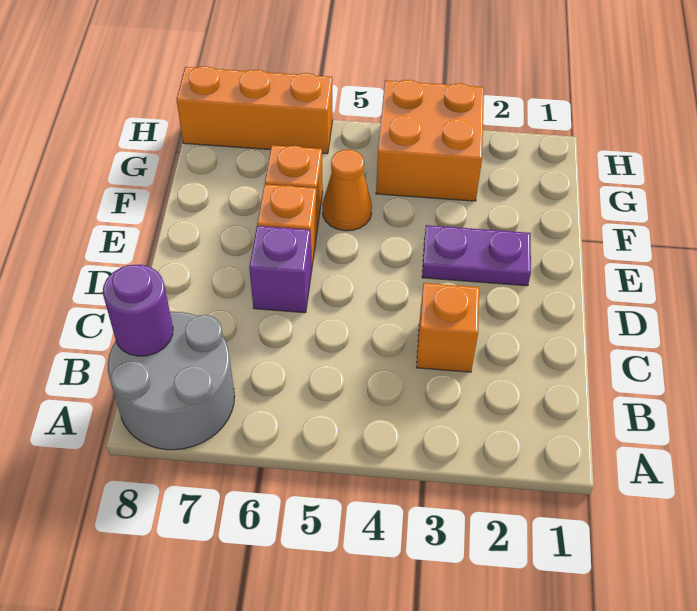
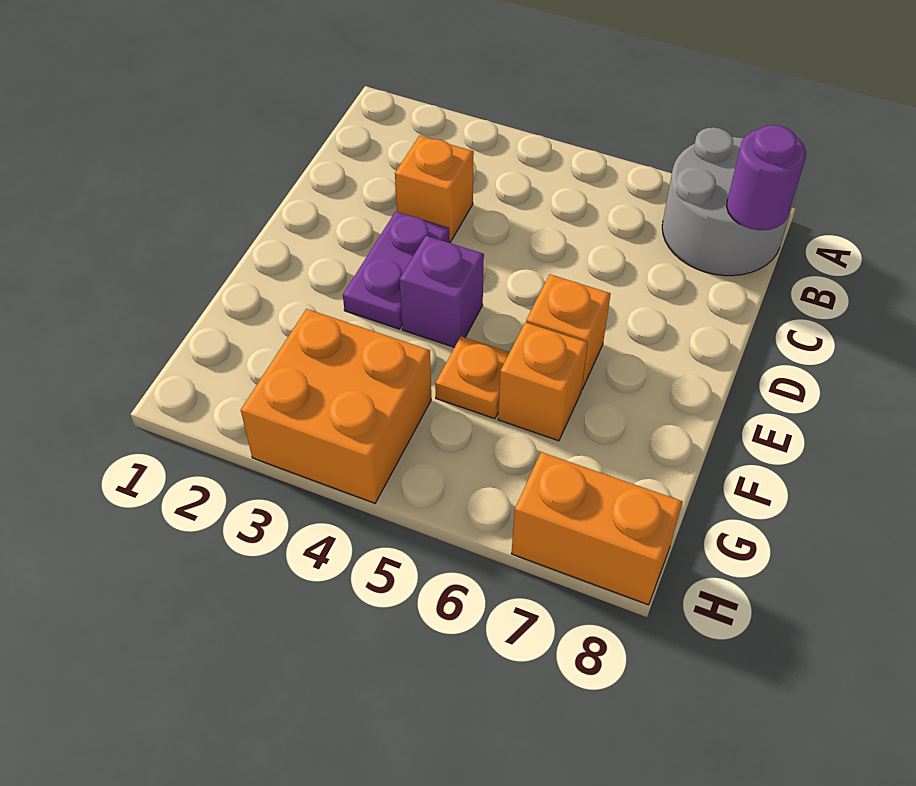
purple brick D6 level 1 -> purple brick E4 level 1
purple plate E2:E3 level 1 -> purple plate D3:E3 level 1
orange cone F5 level 1 -> orange plate F5 level 1
orange brick H6:H8 level 1 -> orange brick H7:H8 level 1

